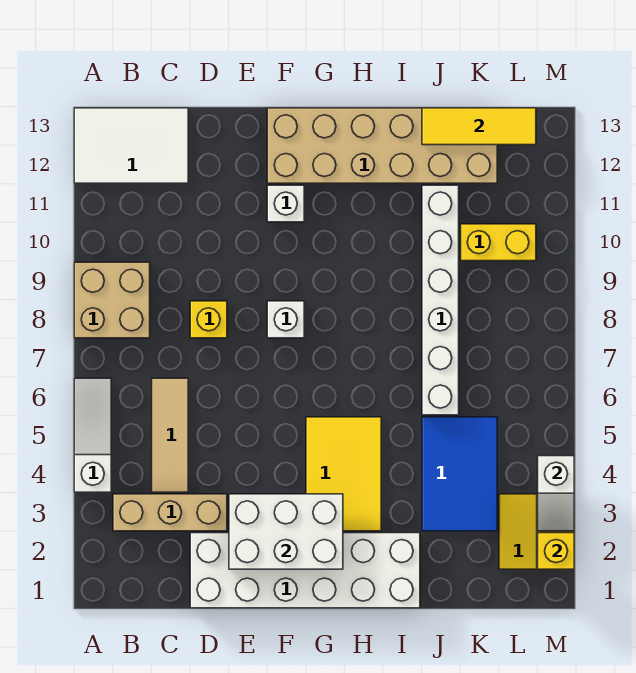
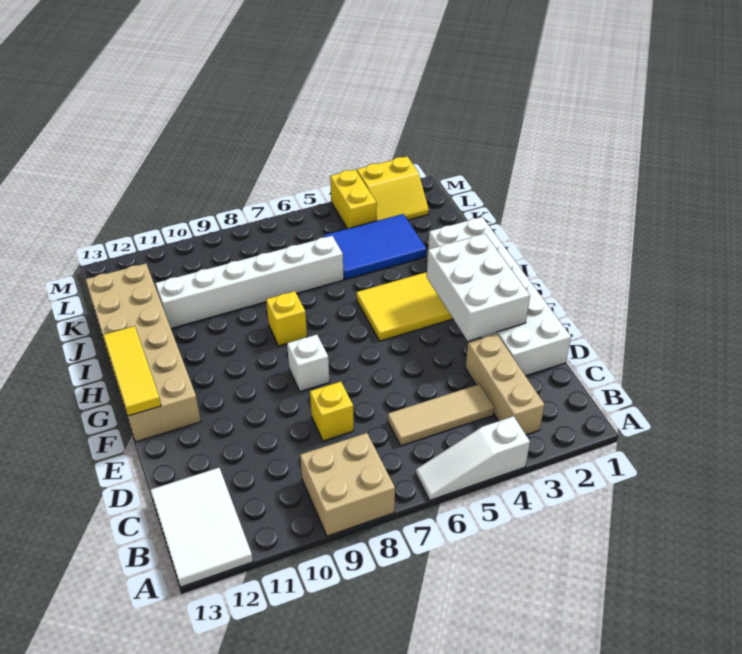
white brick F11 level 1 -> none
yellow tile J13:L13 level 2 -> yellow tile F13:H13 level 2
yellow brick K10:L10 level 1 -> yellow brick L4:M4 level 1
yellow brick M2 level 2 -> yellow brick H8 level 1
white slope M3:M4 level 2 top 4 -> none

